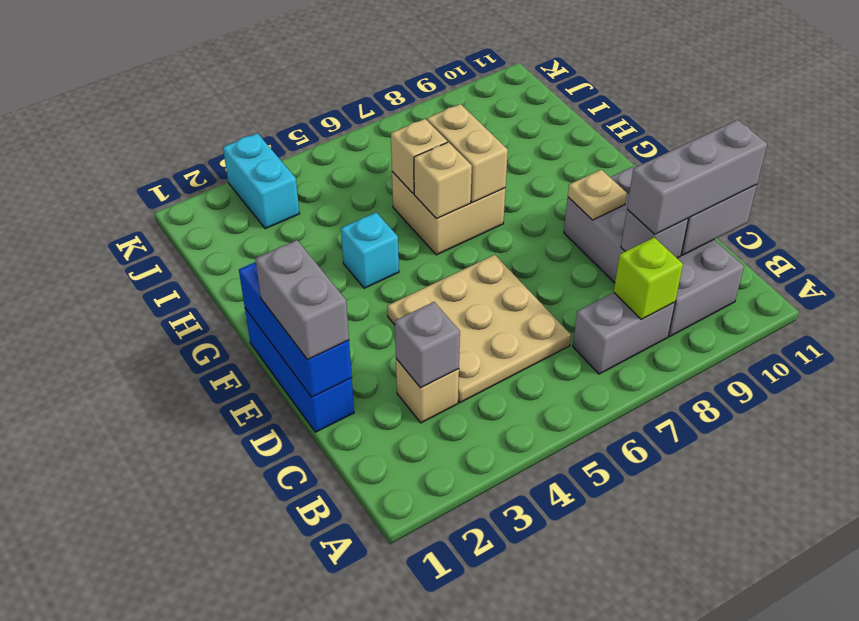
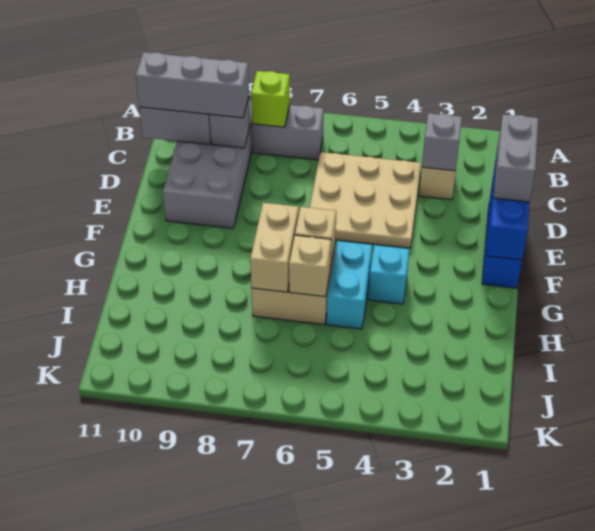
tan plate E9 level 2 -> none
cyan brick J3:K3 level 1 -> cyan brick G5:H5 level 1

